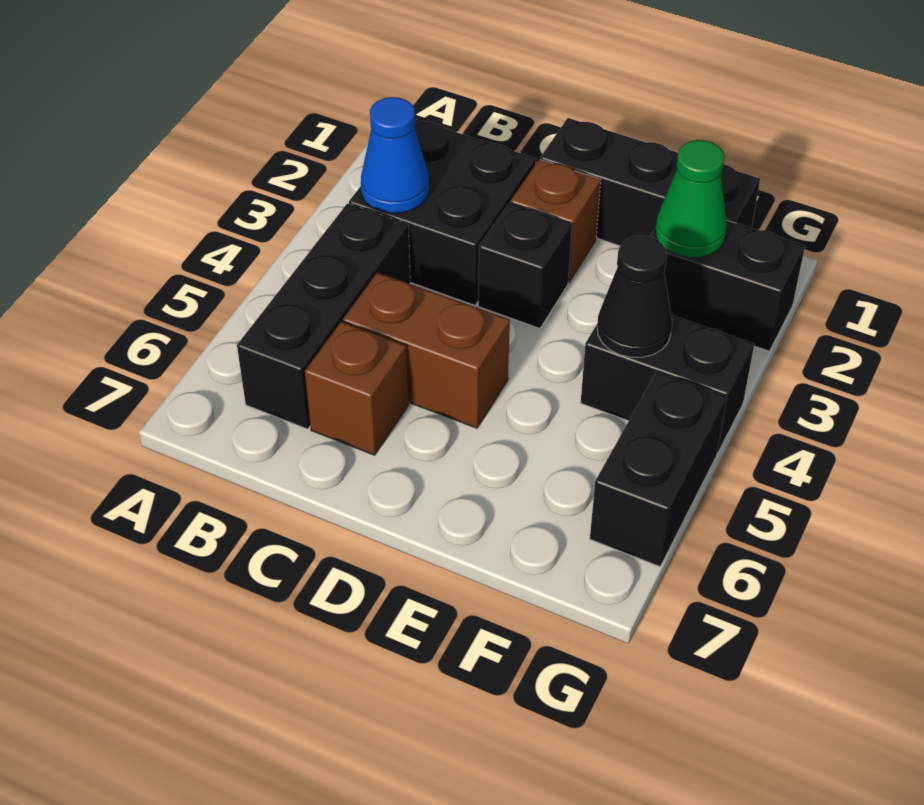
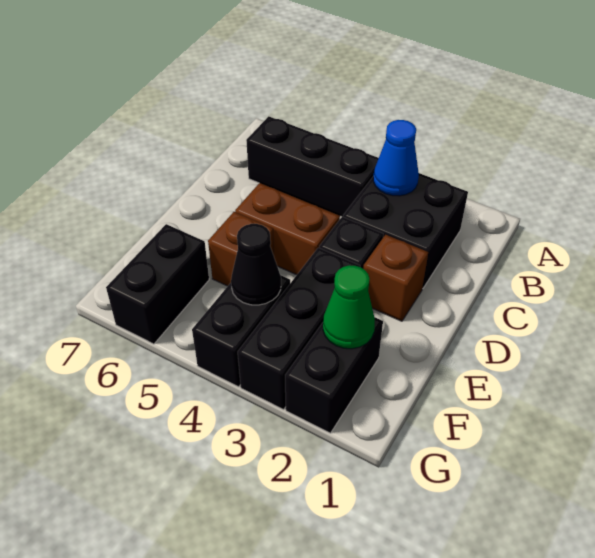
brown brick C5:D5 level 1 -> brown brick D4:D5 level 1
brown brick C6 level 1 -> brown brick E5 level 1
black brick D1:F1 level 1 -> black brick E3:G3 level 1
black brick G5:G6 level 1 -> black brick F6:G6 level 1

